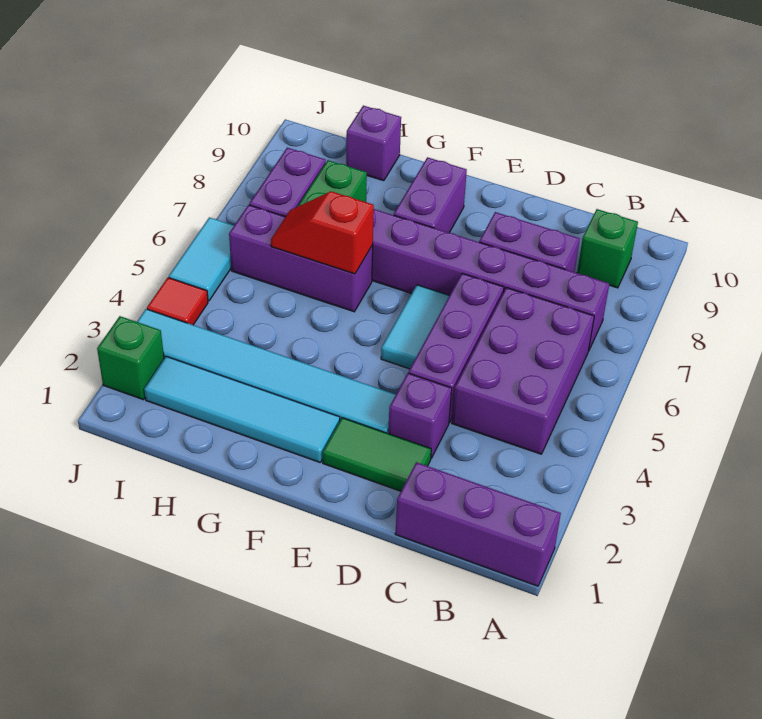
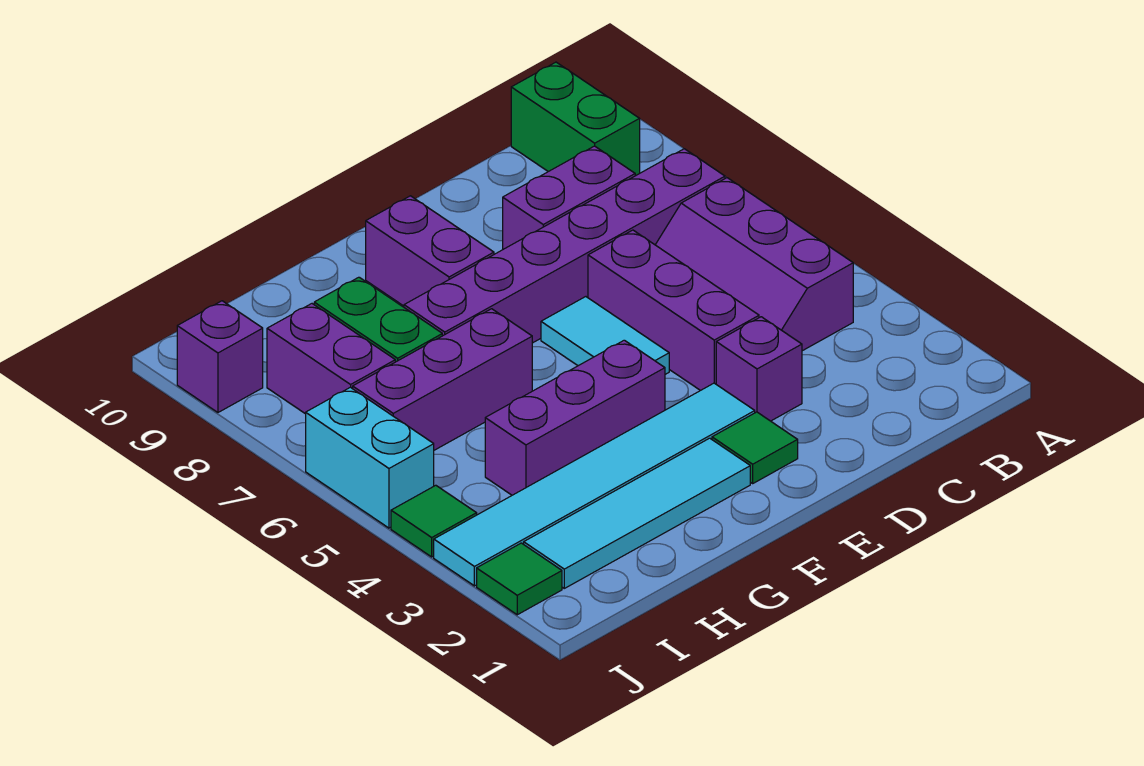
purple brick A1:C1 level 1 -> purple brick F4:H4 level 1
purple brick B4:C6 level 1 -> purple slope B4:C6 level 1 top B
green brick B9 level 1 -> green brick B9:B10 level 1
green tile D2:E2 level 1 -> green tile E2 level 1
red slope G6:H6 level 2 top G -> none
purple brick H10 level 1 -> purple brick J9 level 1
green brick J2 level 1 -> green tile J2 level 1
red tile J4 level 1 -> green tile J4 level 1
cyan tile J5:J6 level 1 -> cyan brick J5:J6 level 1

